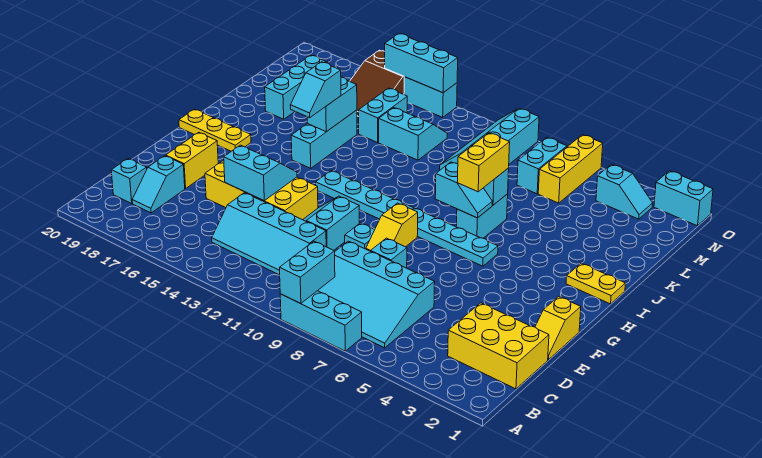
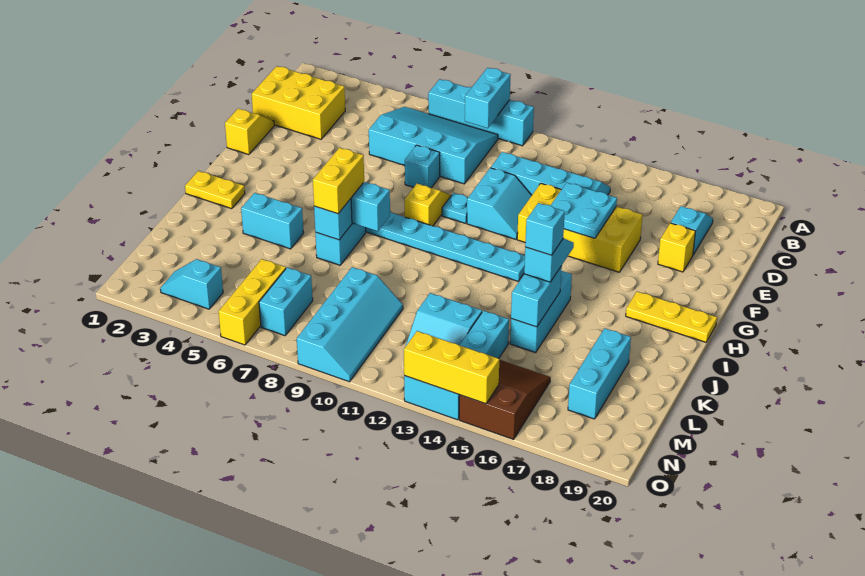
cyan brick A7:A9 level 1 -> cyan brick A7:A10 level 1
cyan brick C19 level 1 -> cyan brick J15 level 4
cyan slope E14:F15 level 2 top E -> cyan plate E14:F15 level 2
yellow brick E18:F18 level 1 -> yellow brick E18 level 1
cyan brick O1:O2 level 1 -> cyan brick J4:J5 level 1
cyan brick O13:O15 level 2 -> yellow brick O13:O15 level 2

